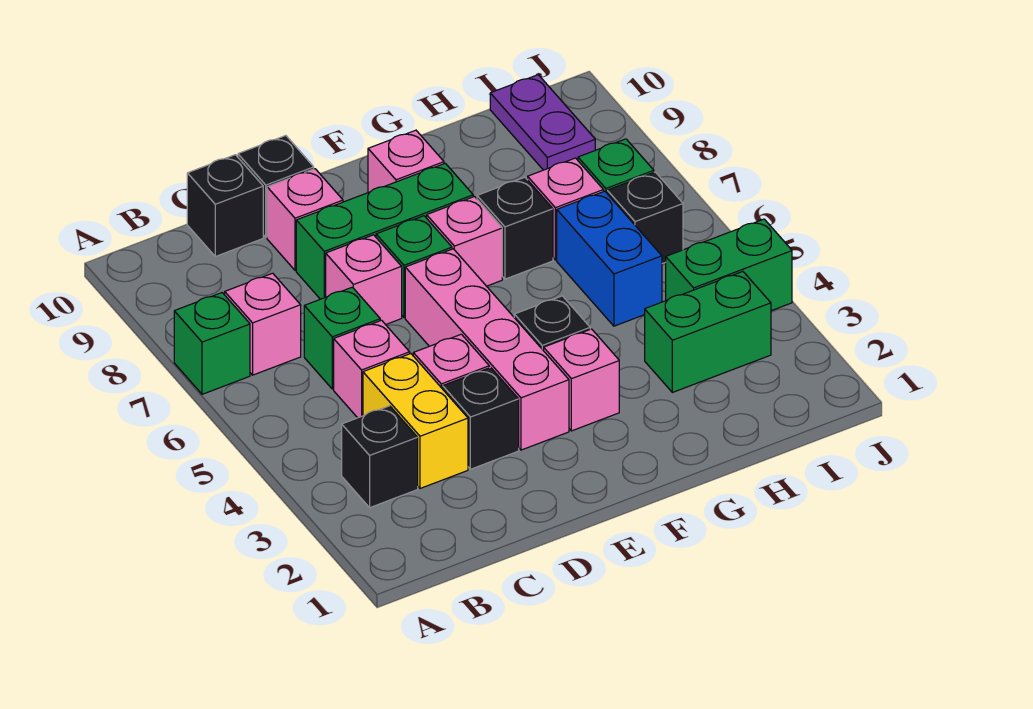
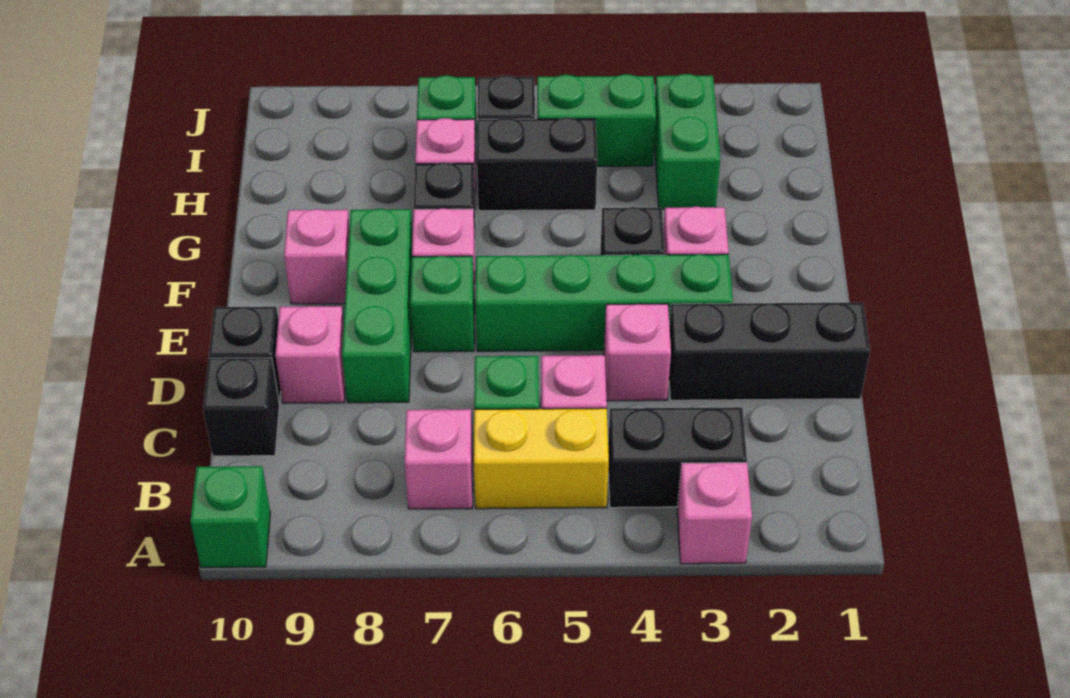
green brick A7 level 1 -> green brick A10 level 1
black brick B3 level 1 -> black brick B3:B4 level 1
yellow brick C3:C4 level 1 -> yellow brick B5:B6 level 1
black brick D3 level 1 -> black brick D1:D3 level 1
pink brick D7 level 1 -> pink brick A3 level 1
pink brick E3:E6 level 1 -> green brick E3:E6 level 1
blue brick H5:H6 level 1 -> black brick H5:H6 level 1
green brick I4:J4 level 1 -> green brick I4:I5 level 1
purple plate I9:I10 level 1 -> none

